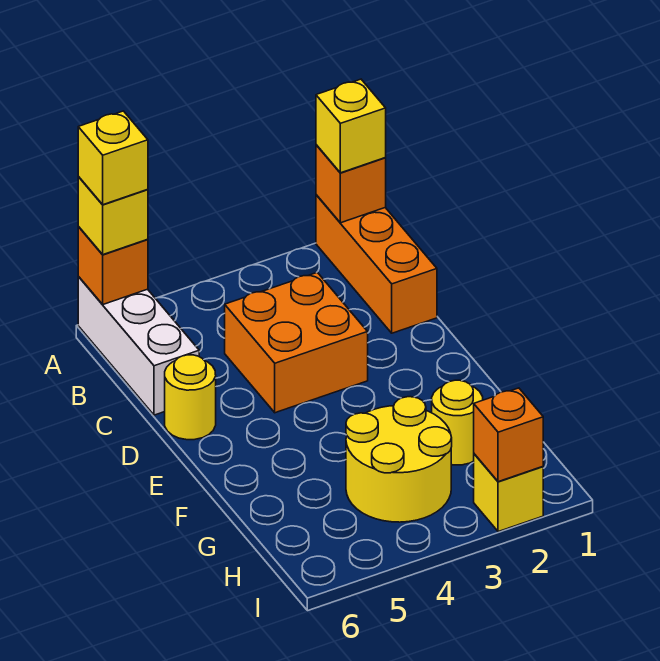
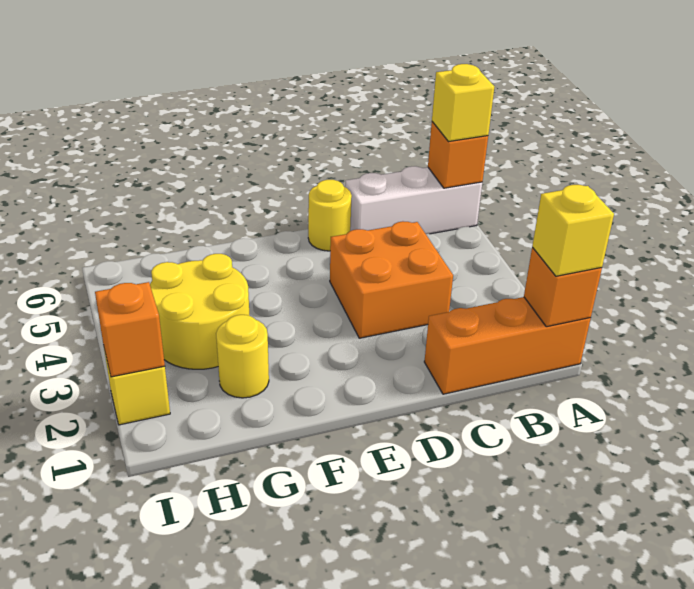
yellow brick A6 level 4 -> none

